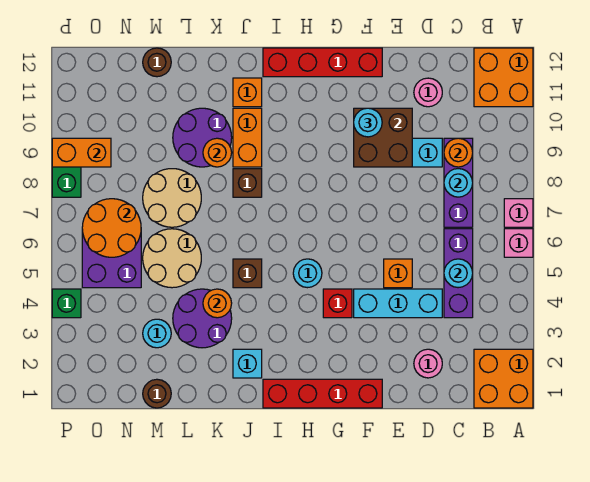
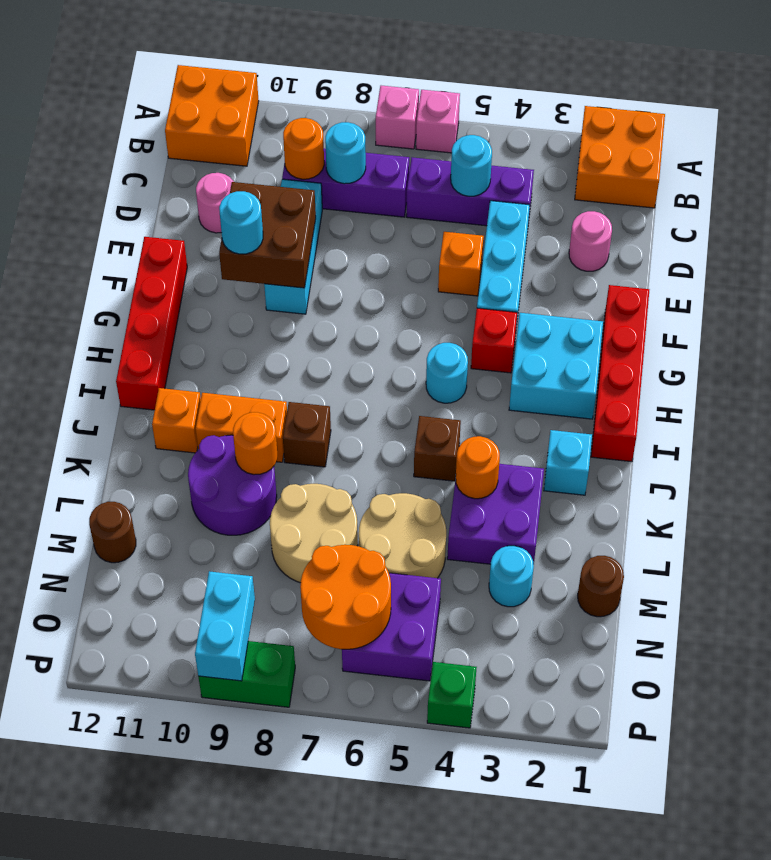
none -> cyan brick G2:H3 level 1
purple round brick K3:L4 level 1 -> purple brick K3:L4 level 1
orange brick O9:P9 level 2 -> cyan brick O9:P9 level 2

